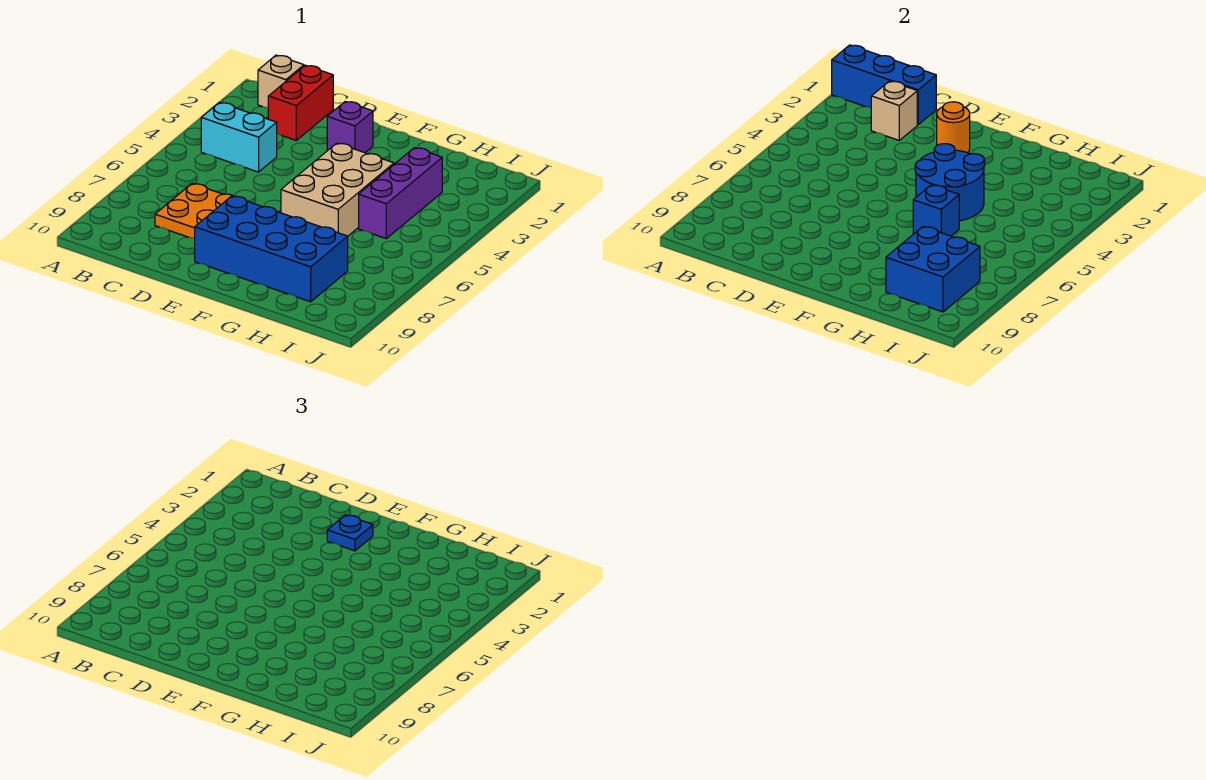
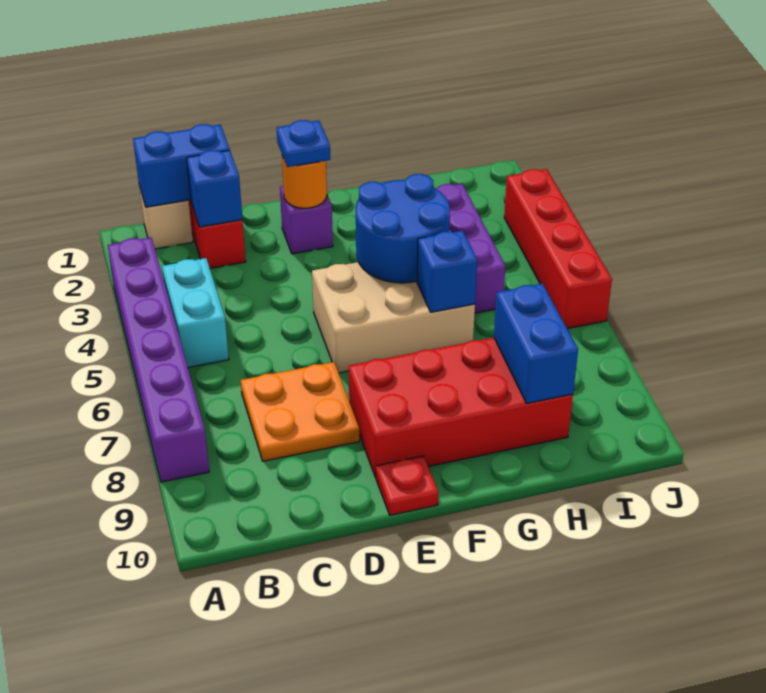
blue brick A1:C1 level 2 -> blue brick B1:C1 level 2
none -> purple brick A3:A8 level 1
cyan brick B4:C4 level 1 -> cyan brick B4:B5 level 1
tan brick C2 level 2 -> blue brick C2 level 2
blue brick E8:H9 level 1 -> red brick E8:H9 level 1
none -> red plate E10 level 1
tan brick F4:G6 level 1 -> tan brick E5:G6 level 1
blue brick H8:I9 level 2 -> blue brick H8:H9 level 2
none -> red brick J3:J6 level 1

